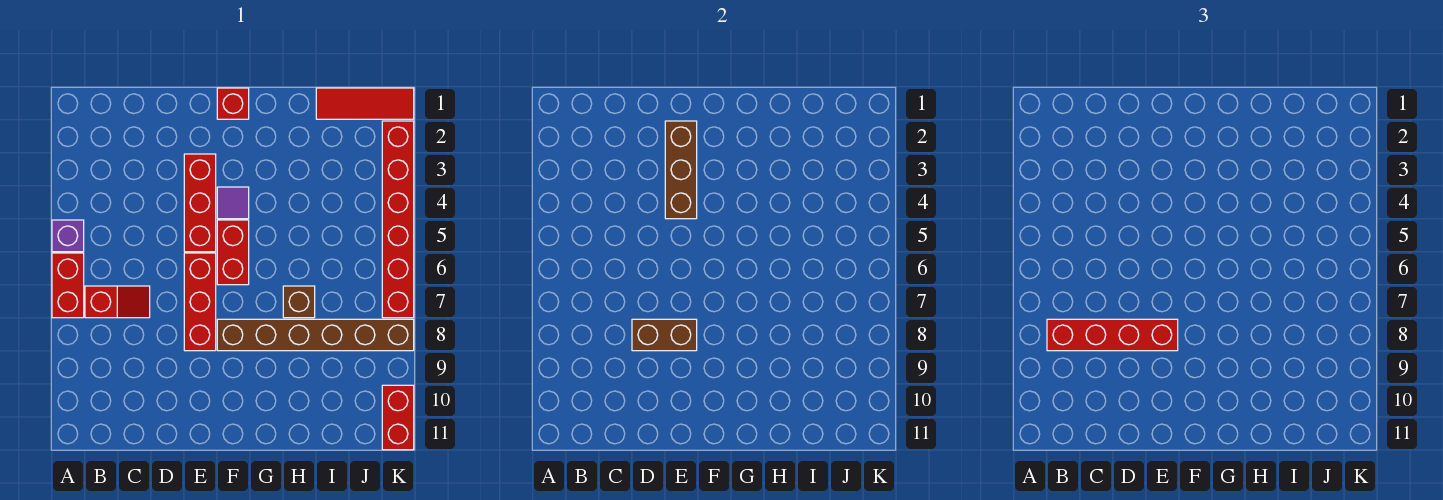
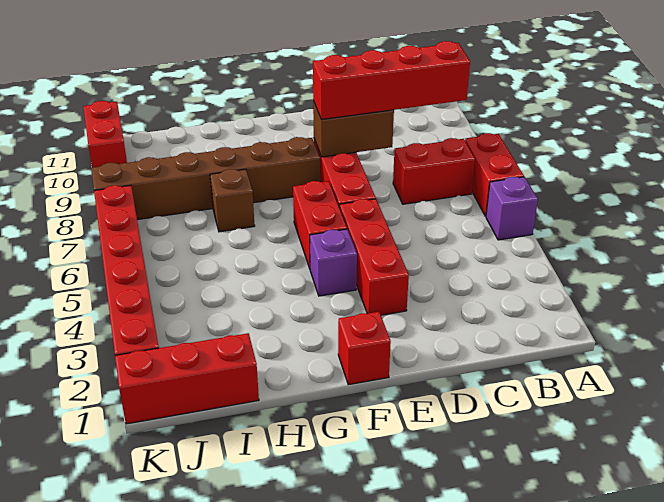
red slope B7:C7 level 1 top B -> red brick B7:C7 level 1
brown brick E2:E4 level 2 -> none
purple tile F4 level 1 -> purple brick F4 level 1
red tile I1:K1 level 1 -> red brick I1:K1 level 1

